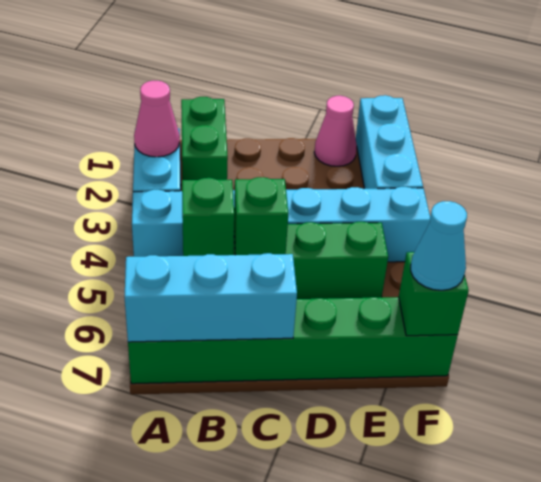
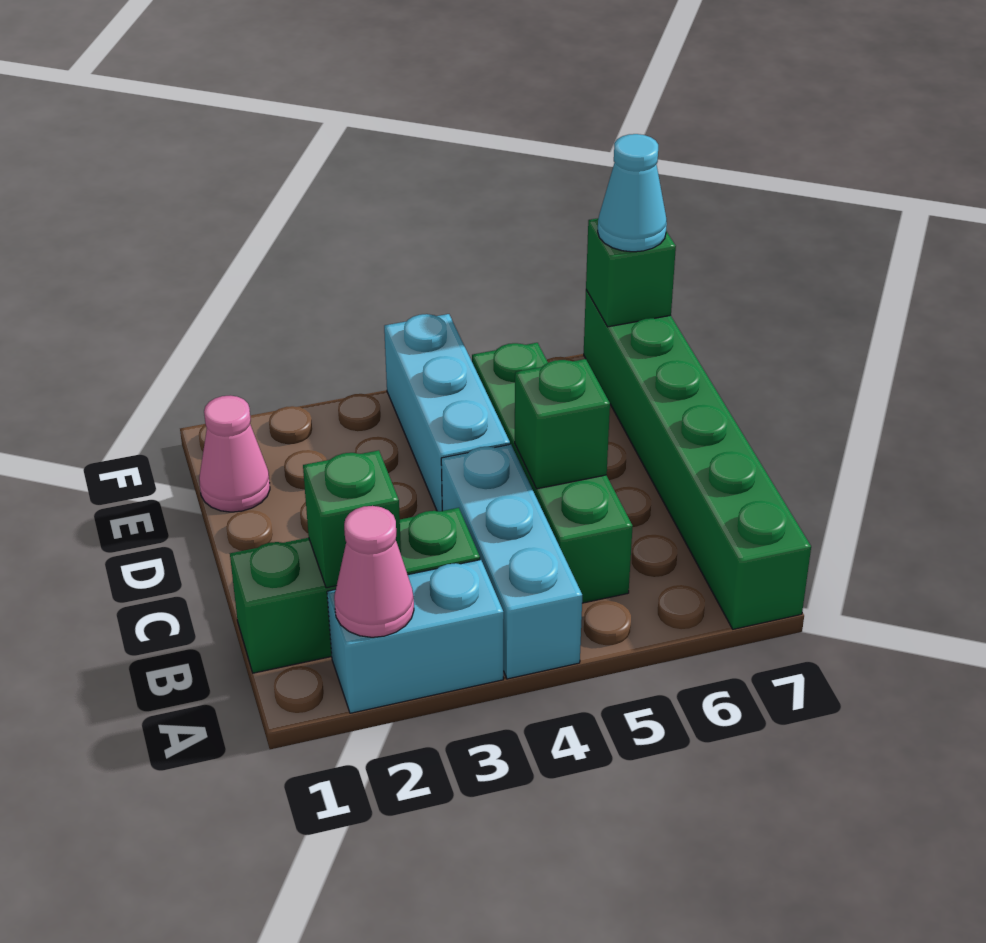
cyan brick A7:C7 level 2 -> none
green brick B1:B2 level 1 -> green brick B1:B3 level 1
green brick B5 level 2 -> green brick B2 level 2
cyan brick F1:F3 level 1 -> none

